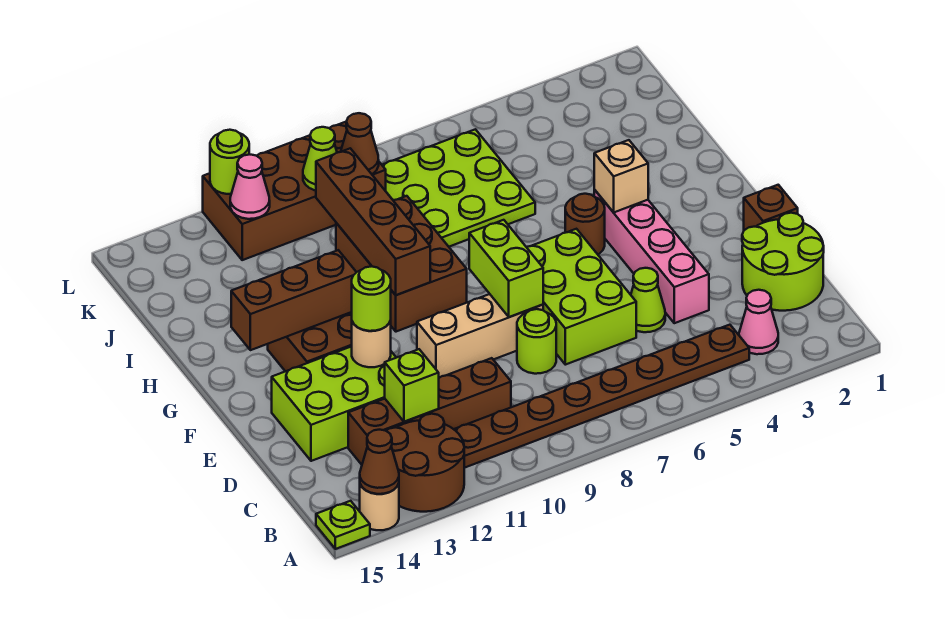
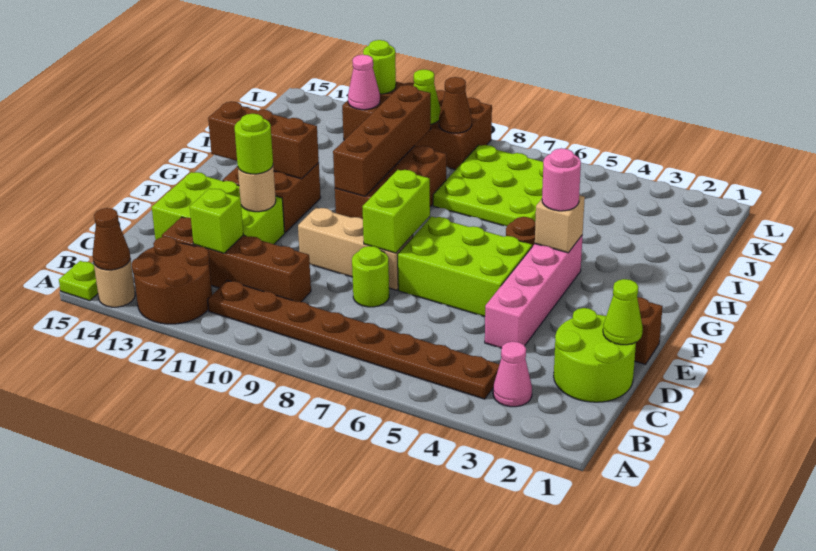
lime cone D5 level 1 -> lime cone D1 level 2
lime brick D6:F7 level 1 -> lime brick E5:F7 level 1
none -> pink round brick G4 level 3

